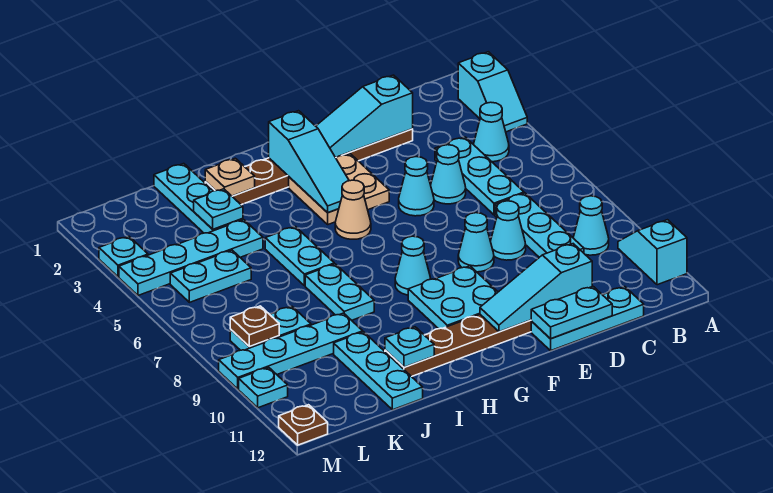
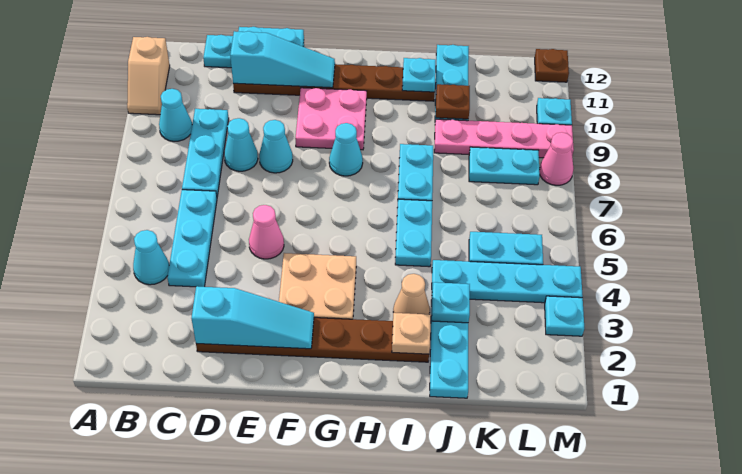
cyan slope A2:A3 level 1 top 2 -> none
cyan slope A10:A11 level 1 top 11 -> tan slope A10:A11 level 1 top 11
cyan cone D5 level 1 -> none
cyan cone E5 level 1 -> pink cone E5 level 1
cyan plate F9:G10 level 1 -> pink plate F9:G10 level 1
cyan slope G2:G4 level 2 top 2 -> none
tan cone G5 level 1 -> tan cone I3 level 1
cyan plate J9:M9 level 1 -> pink plate J9:M9 level 1
brown plate L8 level 2 -> brown plate J10 level 2
none -> pink cone M8 level 1

